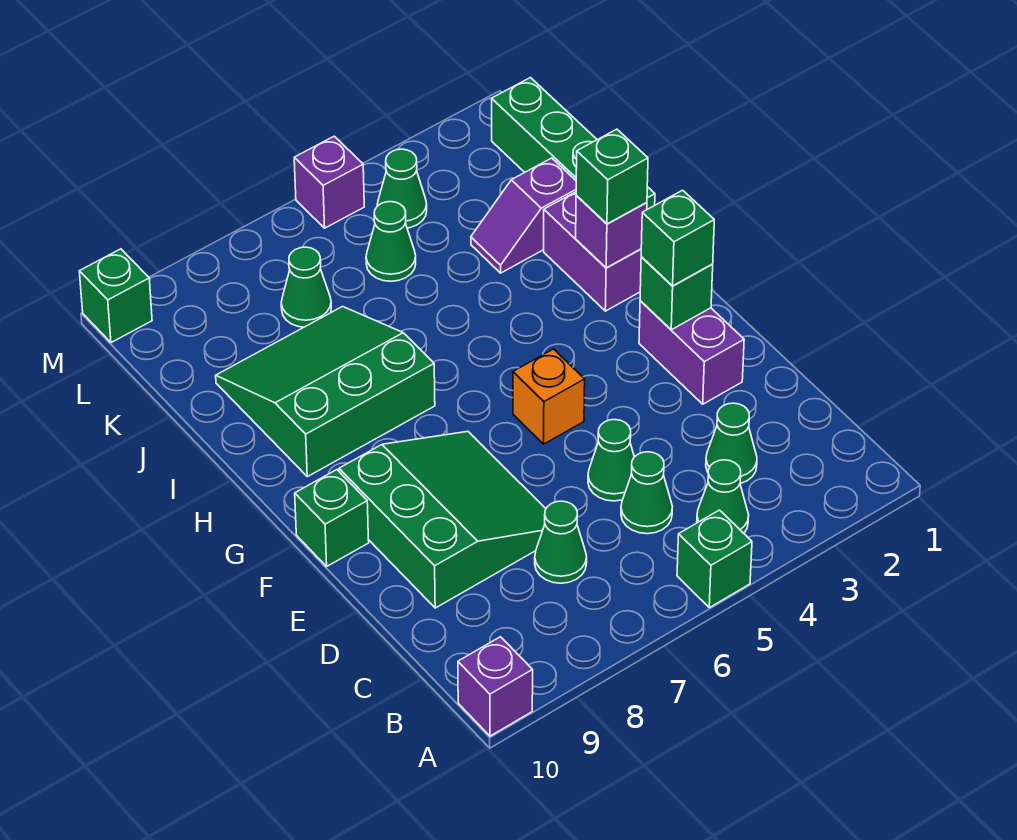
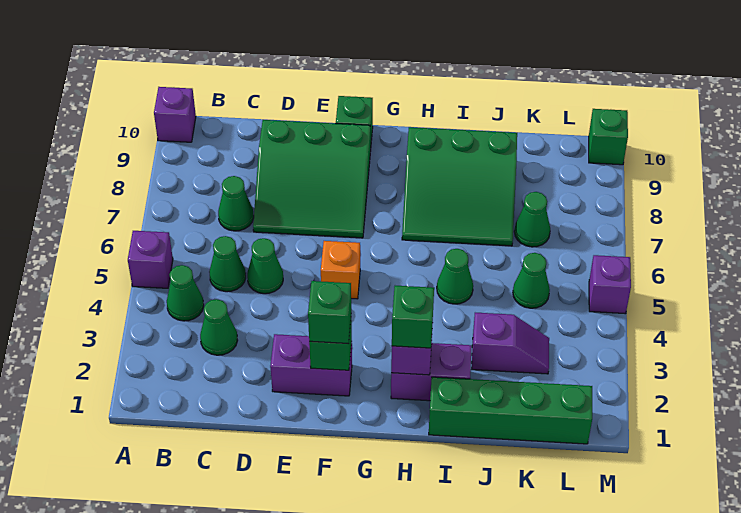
green brick A5 level 1 -> purple brick A5 level 1
green slope H7:J9 level 1 top H -> green slope H7:J9 level 1 top 9
purple slope J2:J3 level 1 top 2 -> purple slope J3:K3 level 1 top J
green cone L4 level 1 -> green cone I5 level 1

